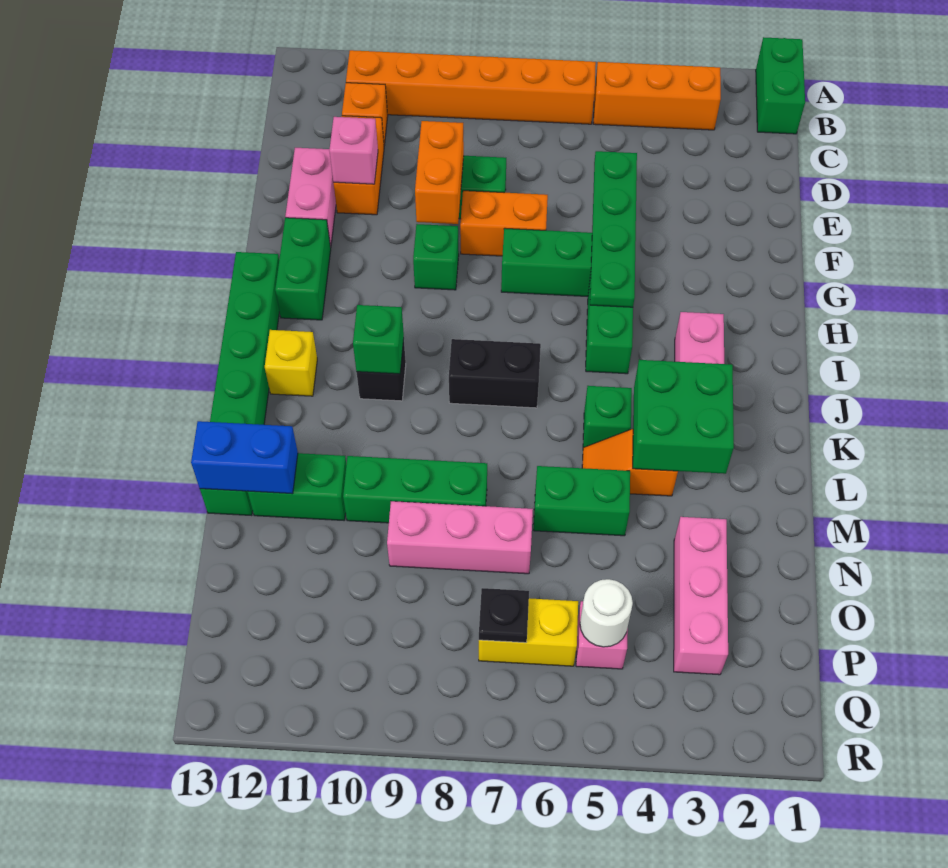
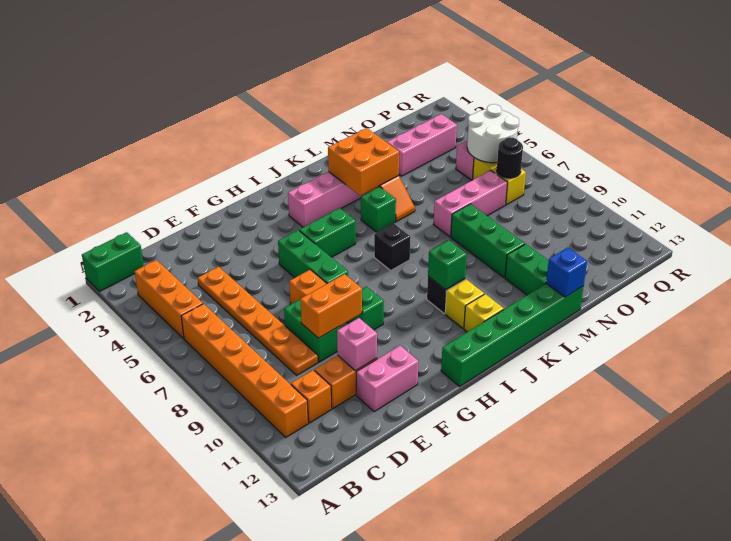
none -> orange plate D4:D9 level 1
green plate E5:H5 level 2 -> none
green brick G12:H12 level 1 -> none
black brick J7:J8 level 1 -> black brick J7 level 1
none -> yellow brick J11 level 1
green brick K3:L4 level 2 -> orange brick K3:L4 level 2
green brick M5:M6 level 1 -> none
blue brick M12:M13 level 2 -> blue brick M13 level 2
pink brick N7:N9 level 1 -> pink brick M7:O7 level 1
white round brick P5 level 2 -> white round brick P5:Q6 level 2
black plate P7 level 2 -> black round brick P7 level 2

